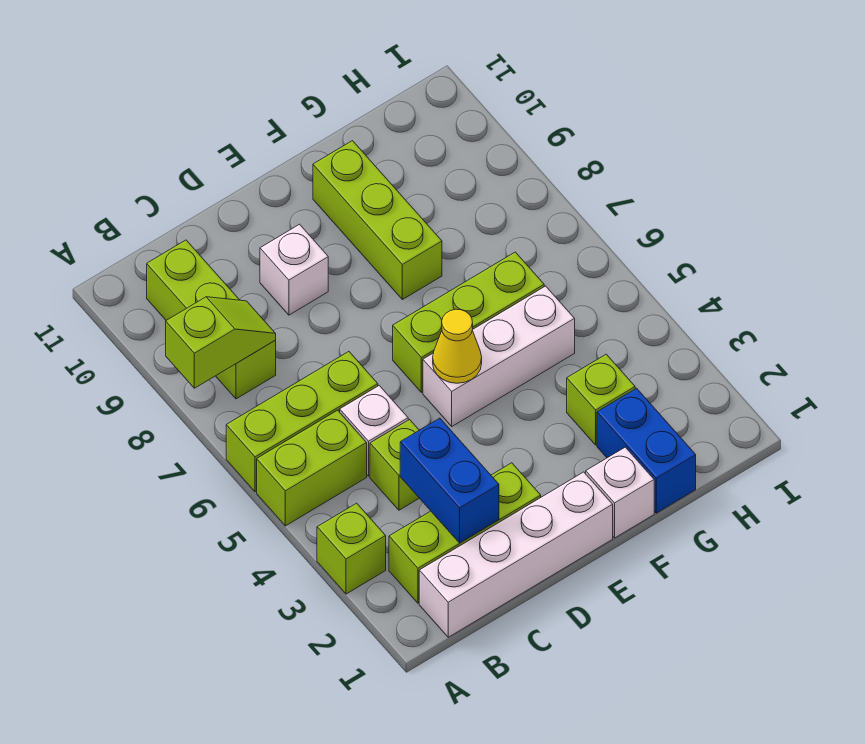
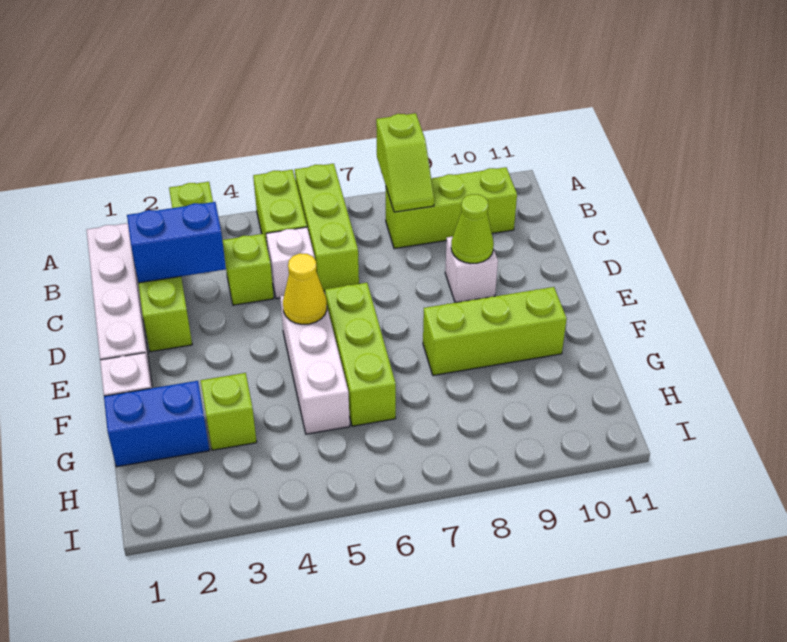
none -> lime cone D9 level 2

